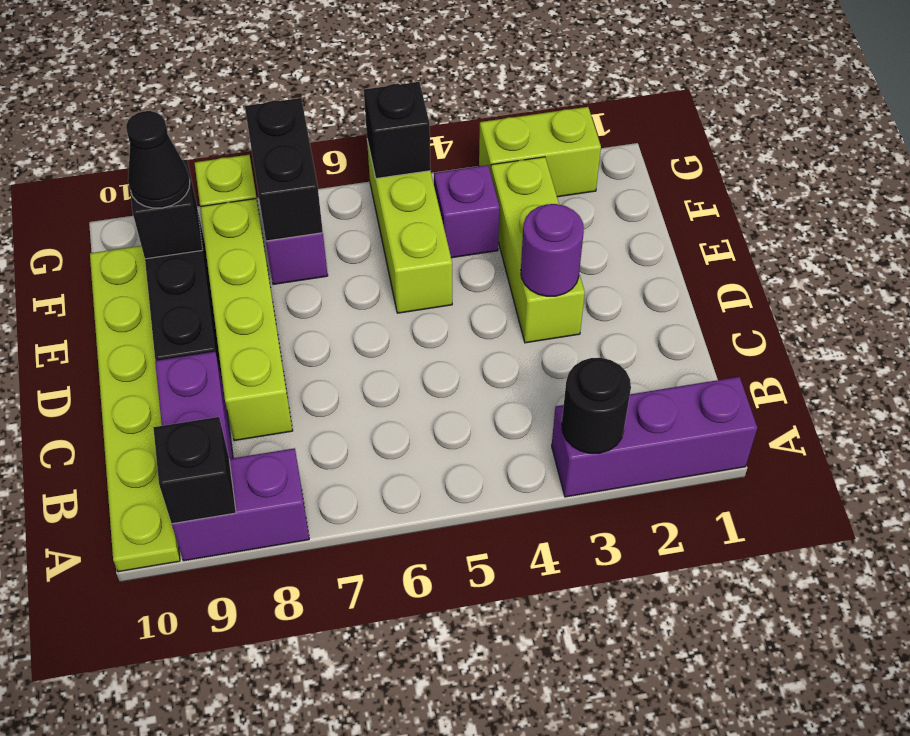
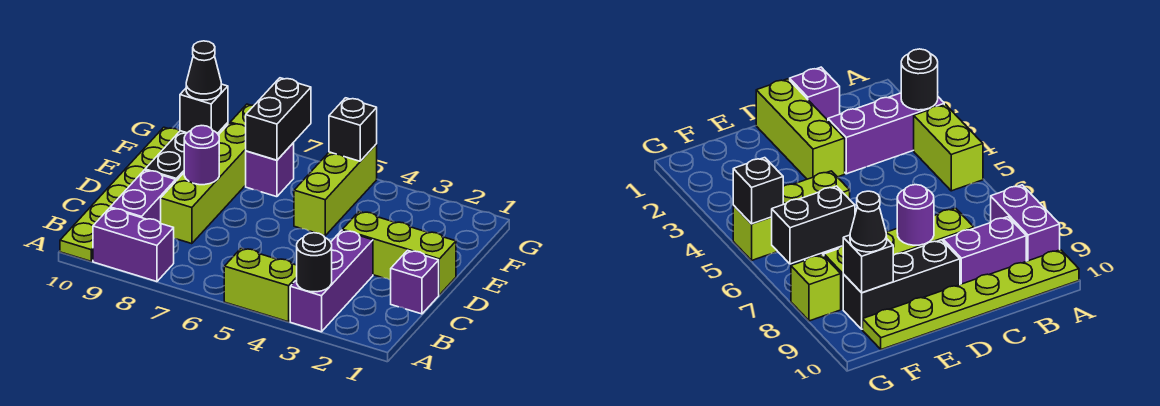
purple brick A1:A3 level 1 -> purple brick A3:C3 level 1
black brick A9 level 2 -> none
lime brick D3:F3 level 1 -> lime brick D1:D3 level 1
purple round brick D3 level 2 -> purple round brick D8 level 2
purple brick F4 level 1 -> purple brick C1 level 1
lime brick G2:G3 level 1 -> lime brick A4:A5 level 1

